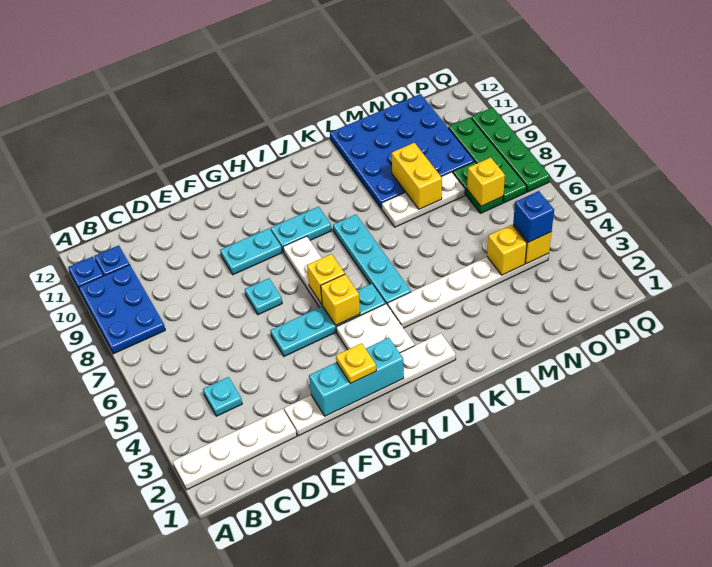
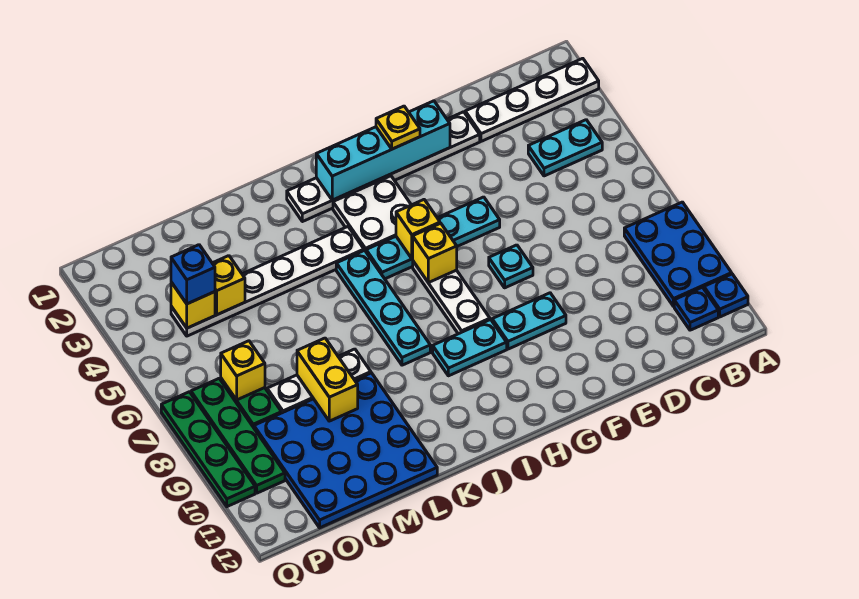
cyan plate C4 level 1 -> cyan plate B4:C4 level 1
cyan brick F2:H2 level 2 -> cyan brick F2:I2 level 2

